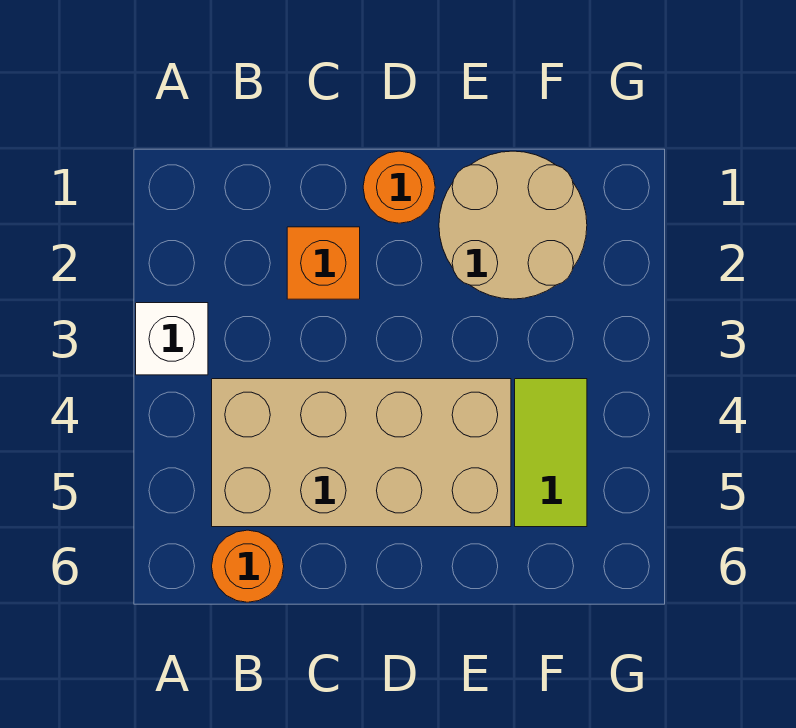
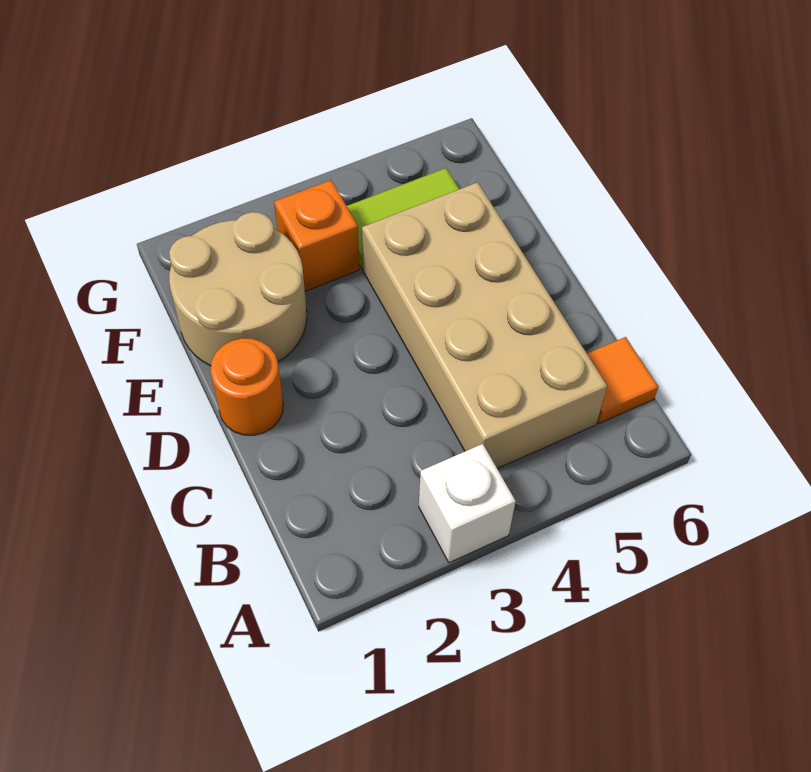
orange round brick B6 level 1 -> orange tile B6 level 1
orange brick C2 level 1 -> orange brick F3 level 1

